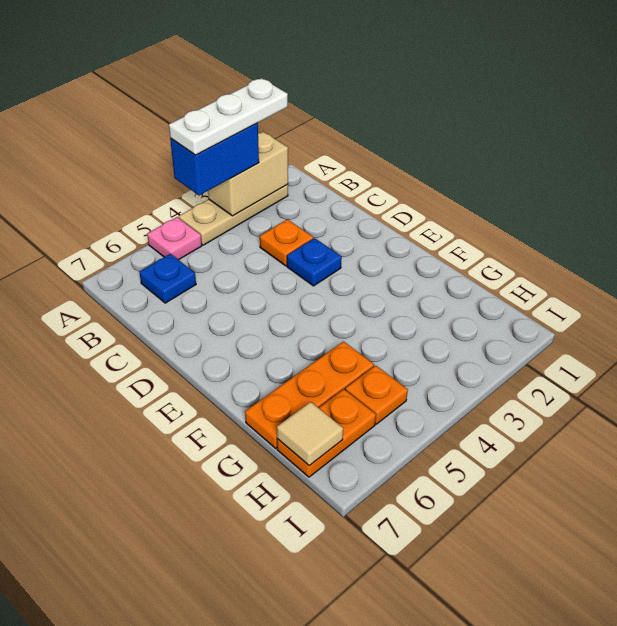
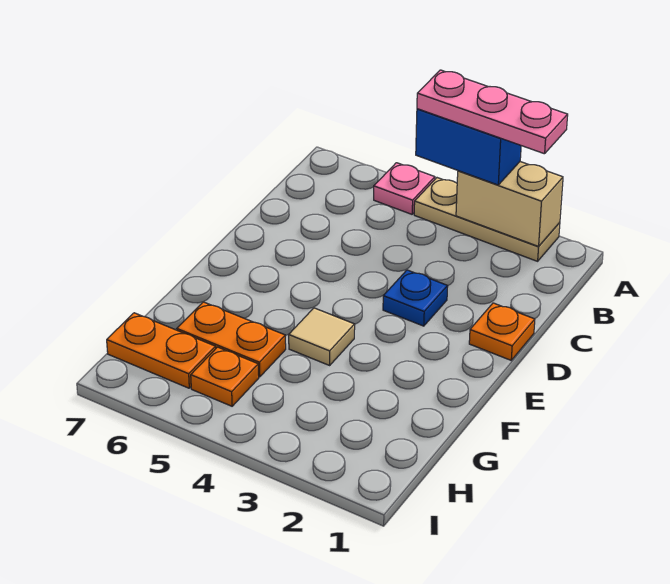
white plate A2:A4 level 4 -> pink plate A2:A4 level 4
blue plate B6 level 1 -> none
orange plate C3 level 1 -> orange plate D1 level 1
orange plate G5:G7 level 1 -> orange plate G5:G6 level 1
tan tile H7 level 2 -> tan tile F4 level 1

